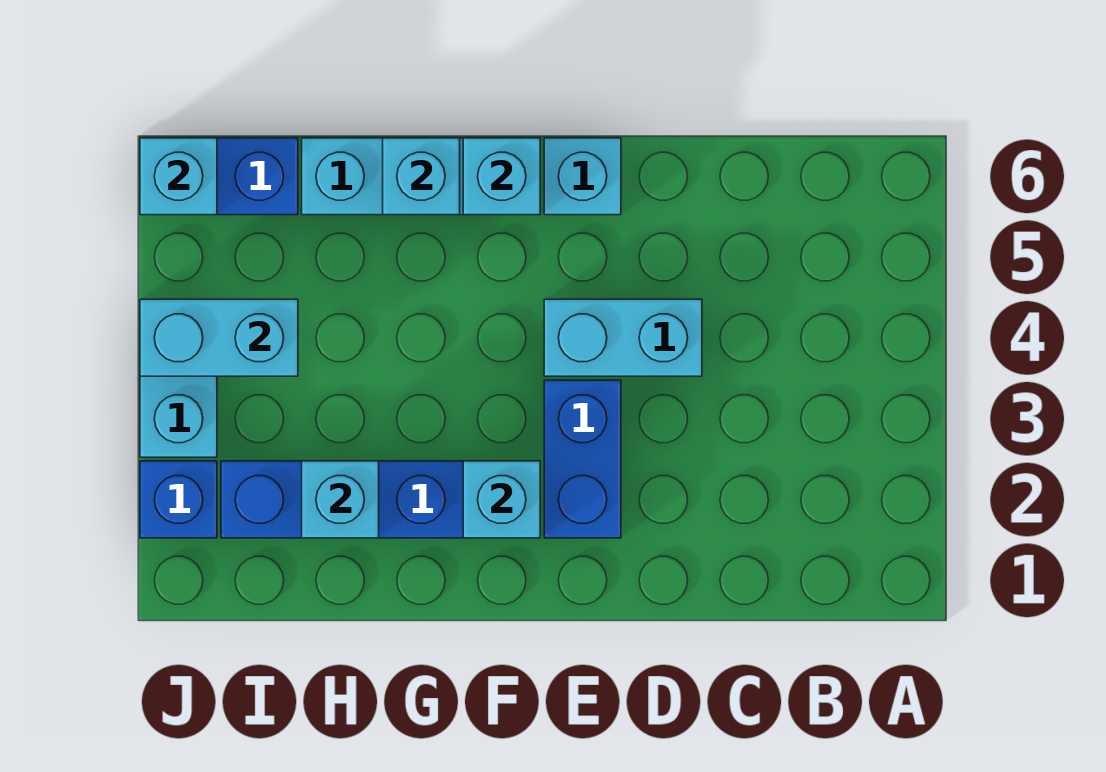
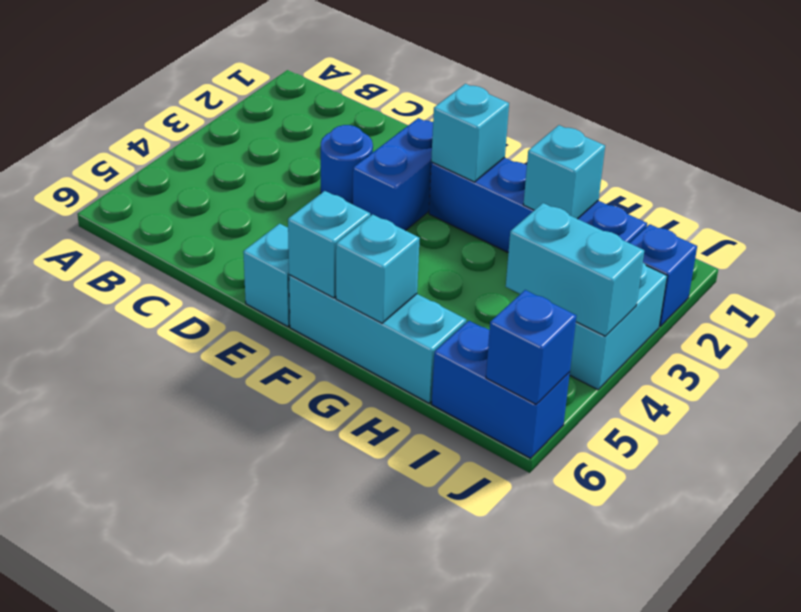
none -> blue round brick D3 level 1
cyan brick D4:E4 level 1 -> none
cyan brick J6 level 2 -> blue brick J6 level 2

